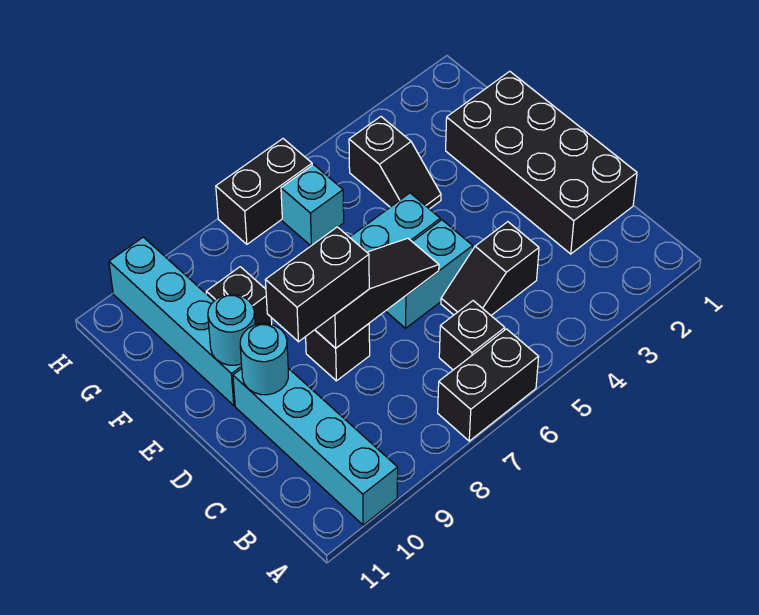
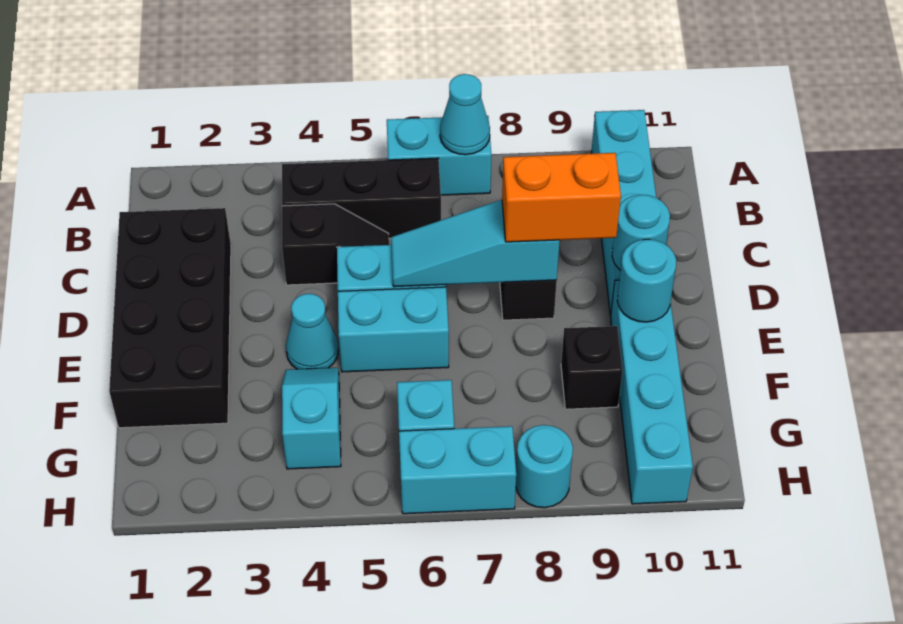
black brick A6:A7 level 1 -> cyan brick A6:A7 level 1
none -> cyan cone A7 level 2
black brick B6 level 1 -> black brick B4:B6 level 1
black slope D6:D8 level 2 top 8 -> cyan slope D6:D8 level 2 top 8
black brick D8:D9 level 3 -> orange brick D8:D9 level 3
none -> cyan cone E4 level 1
black slope F4:G4 level 1 top G -> cyan slope F4:G4 level 1 top G
black brick H6:H7 level 1 -> cyan brick H6:H7 level 1
none -> cyan round brick H8 level 1

